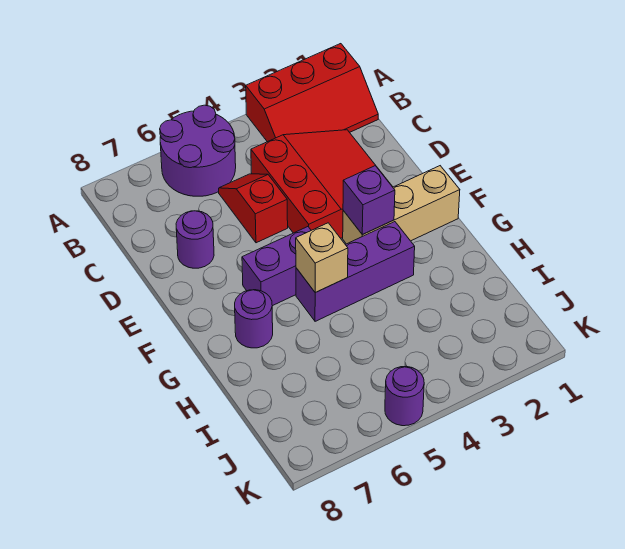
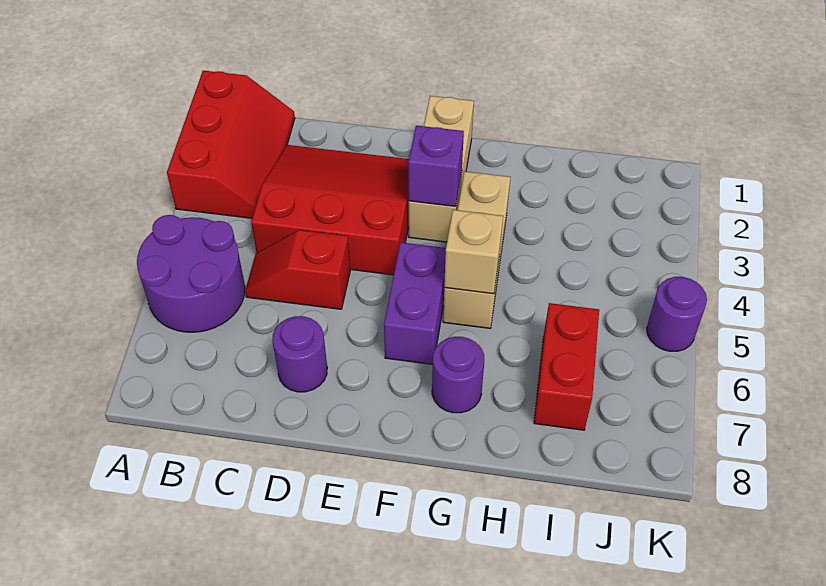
purple brick G3:G5 level 1 -> tan brick G3:G5 level 1
none -> red brick I6:I7 level 1

